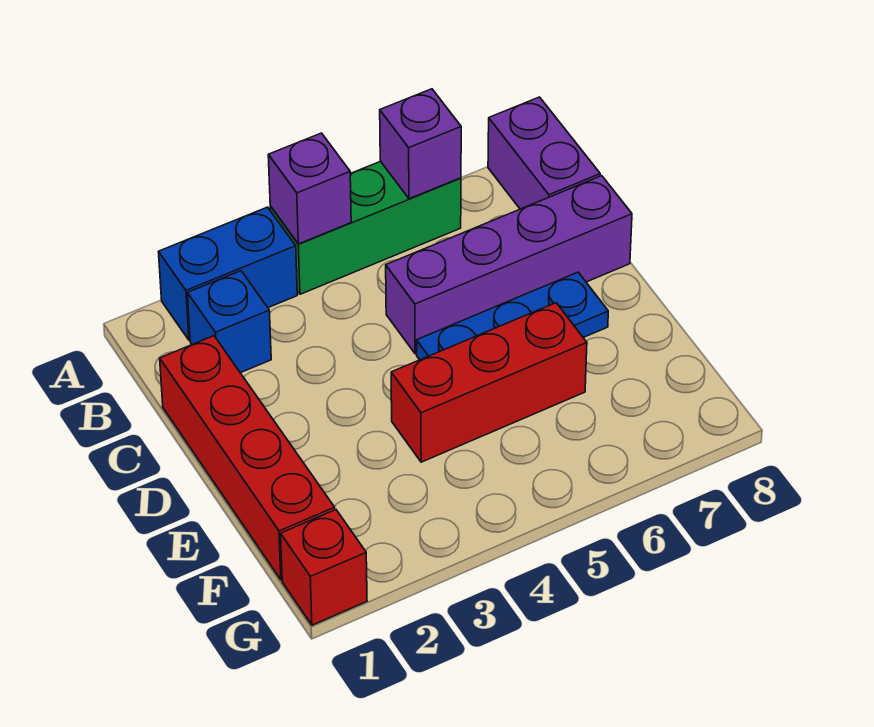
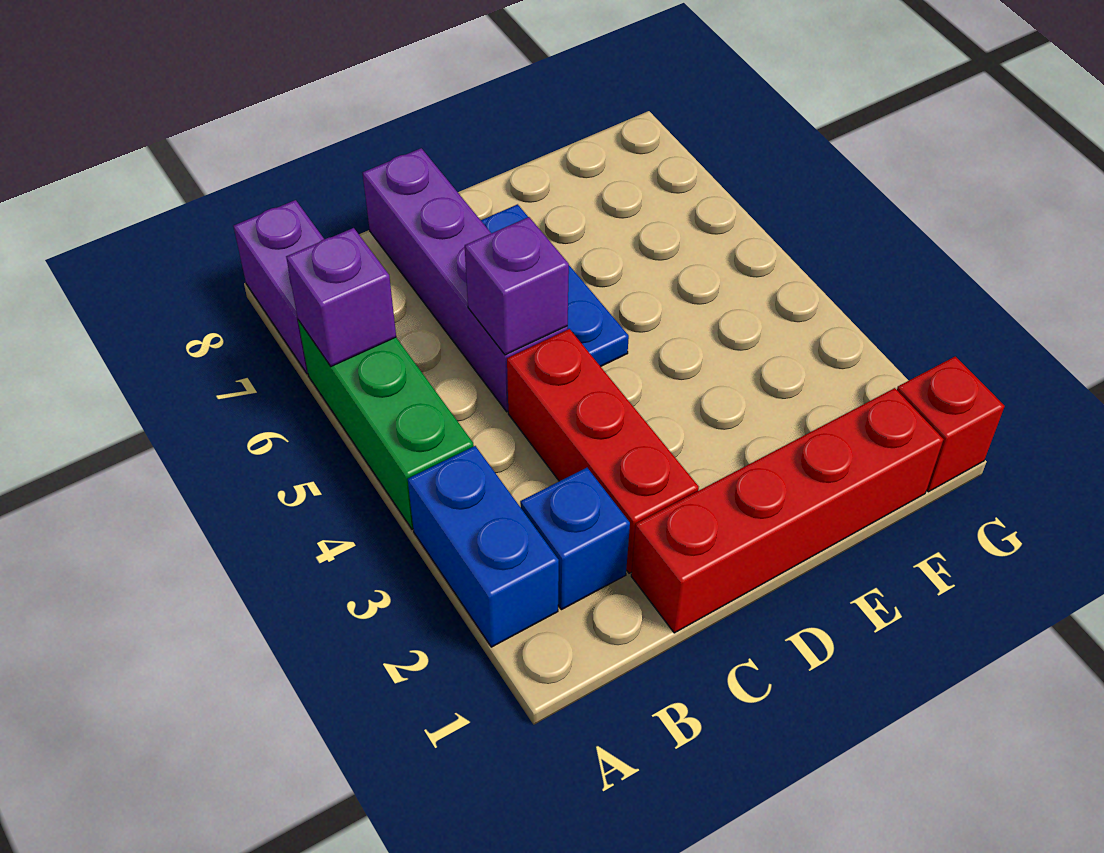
purple brick A4 level 2 -> purple brick C5 level 2
purple brick A8:B8 level 1 -> purple brick A7:A8 level 1
red brick E4:E6 level 1 -> red brick C2:C4 level 1

